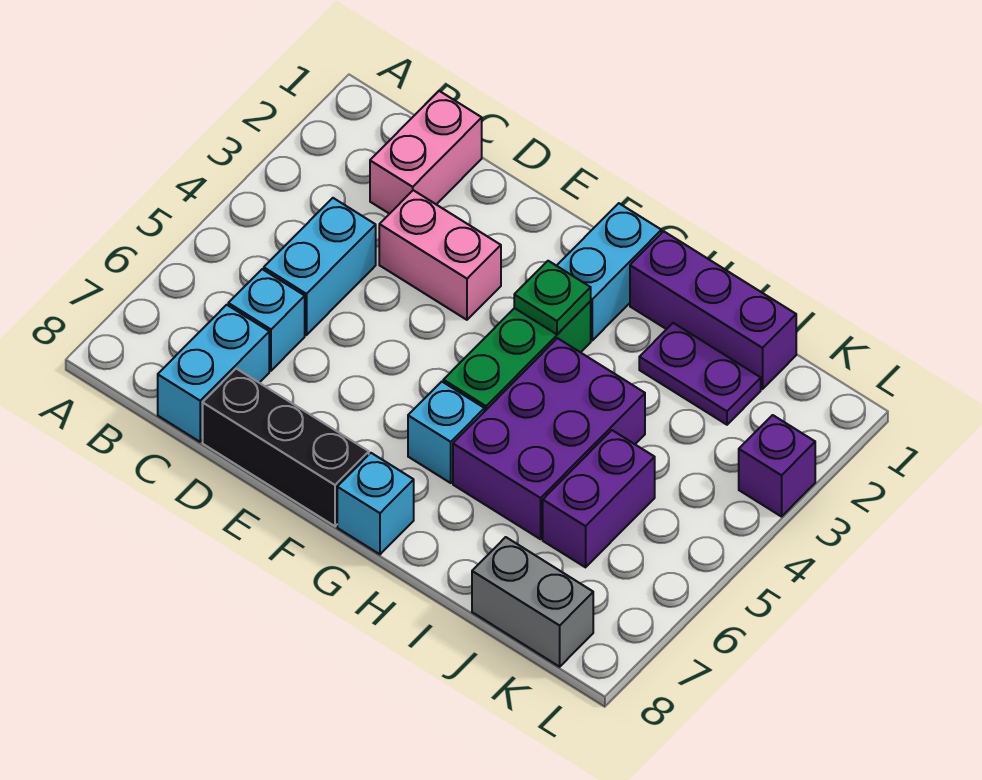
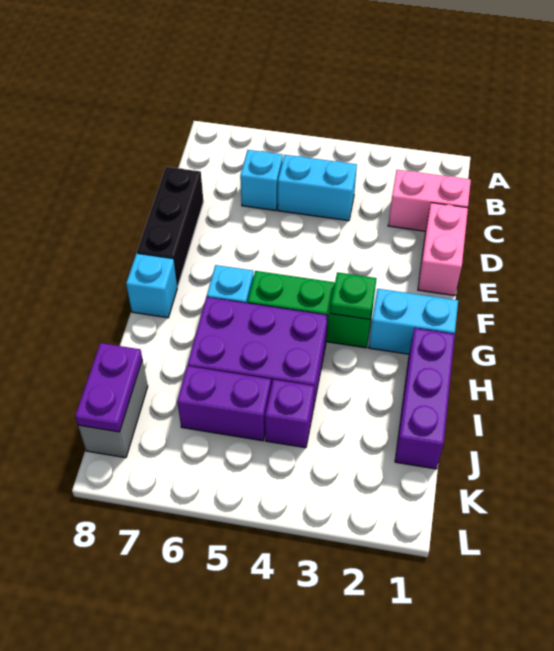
cyan brick C7:C8 level 1 -> none
pink brick D3:E3 level 1 -> pink brick D1:E1 level 1
purple plate I2:J2 level 1 -> purple plate J8:K8 level 2
purple brick L3 level 1 -> purple brick J4 level 1

